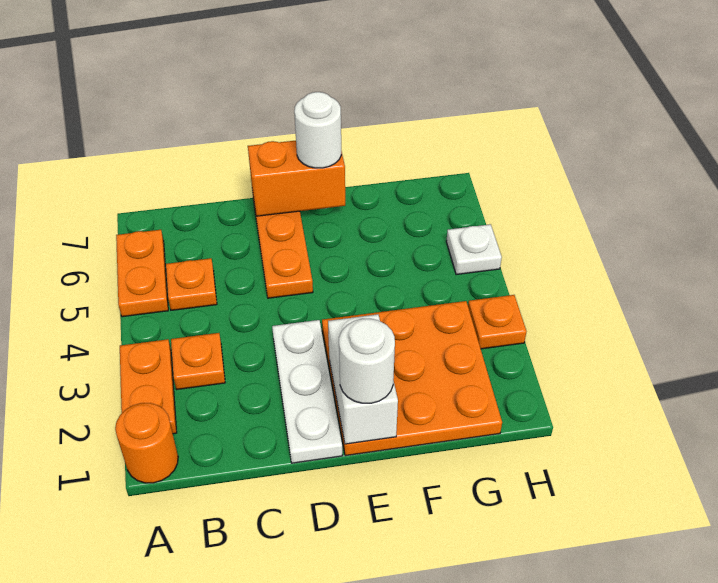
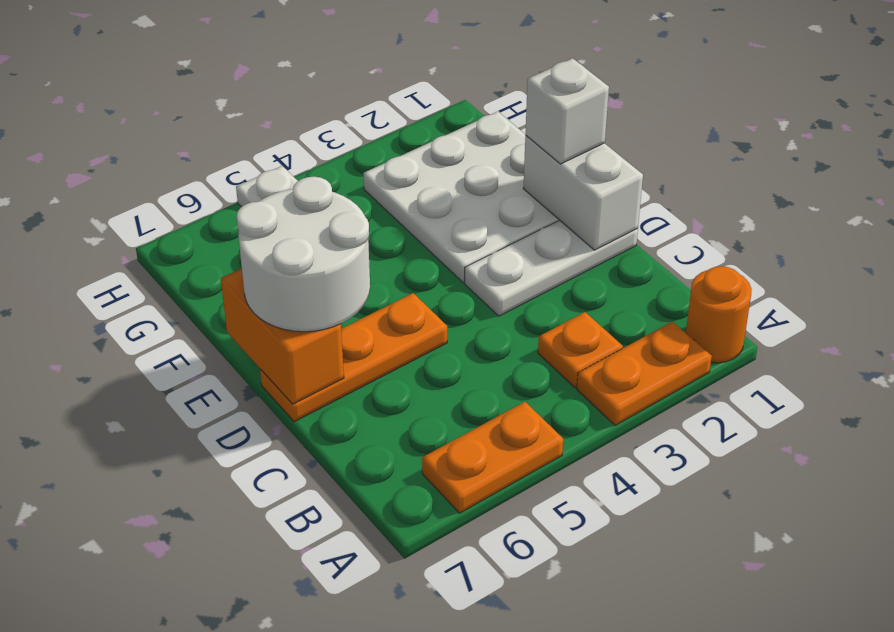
orange plate B5 level 1 -> none
orange plate E1:G3 level 1 -> white plate E1:G3 level 1
white brick E1:E2 level 2 -> white brick D1:E1 level 2
white round brick E1 level 3 -> white brick E1 level 3
white round brick E7 level 3 -> white round brick D6:E7 level 3
orange plate H3 level 1 -> none

